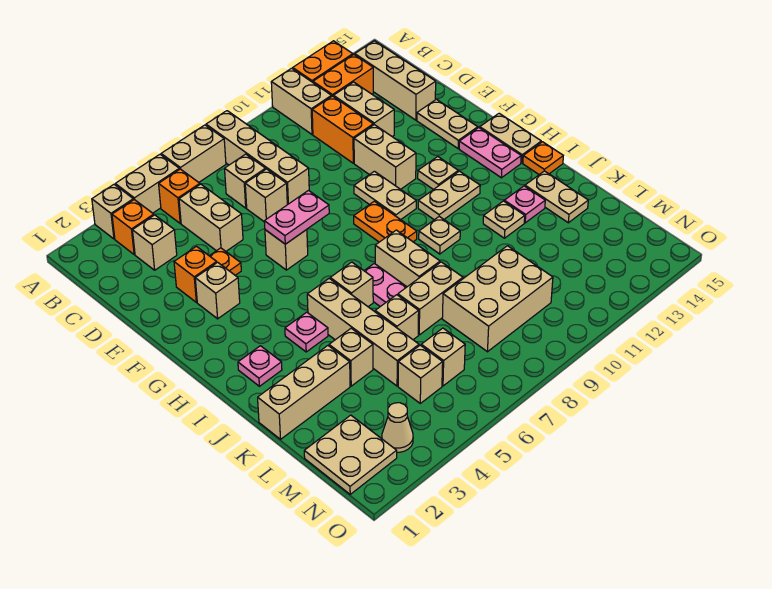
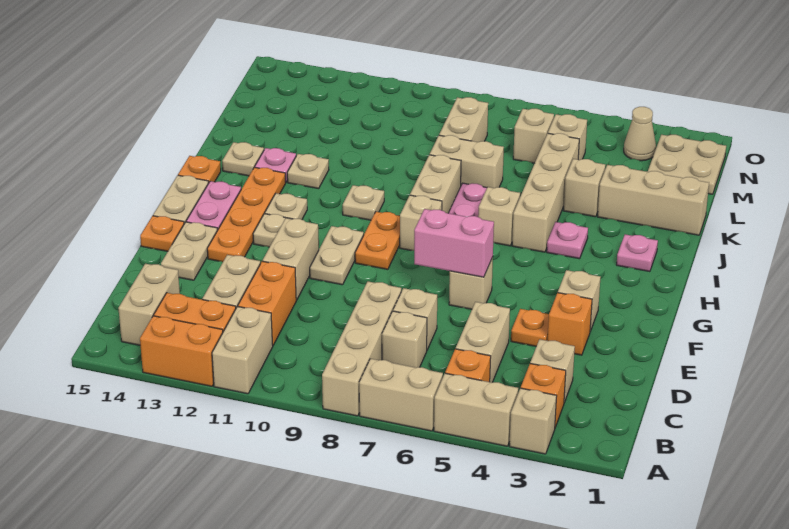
tan brick B14:D14 level 1 -> tan brick B14:C14 level 1
pink plate F6:F7 level 2 -> pink brick F6:F7 level 2
none -> orange plate F13:I13 level 1
none -> orange plate F15 level 1
tan plate H11:H12 level 1 -> tan plate H12 level 1
tan plate J14:K14 level 1 -> tan plate J14 level 1
tan brick K6 level 1 -> tan brick H8 level 1
tan brick L8:M10 level 1 -> tan brick L8:M8 level 1

